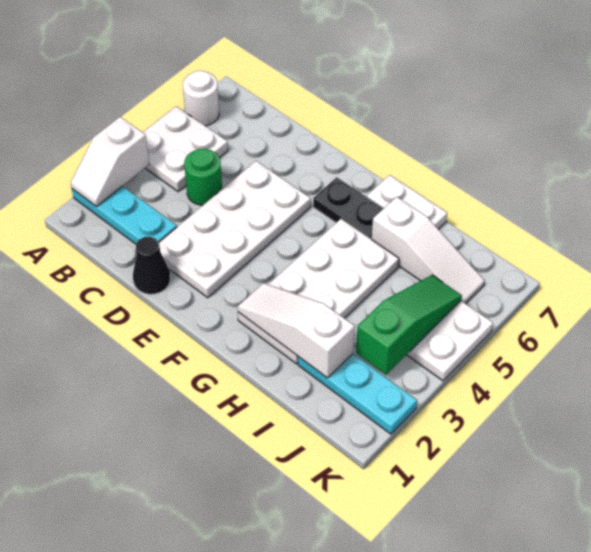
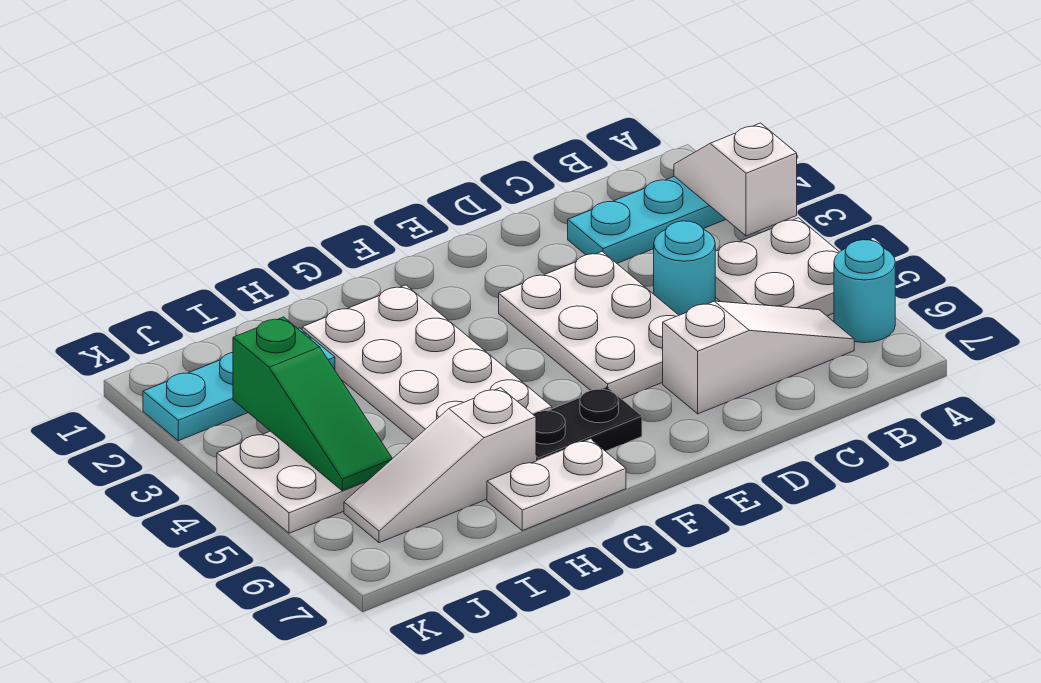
white round brick A6 level 1 -> cyan round brick A6 level 1
green round brick C4 level 1 -> cyan round brick C4 level 1
black cone D1 level 1 -> none
white plate D2:E5 level 1 -> white plate D3:E5 level 1
white slope G2:I2 level 2 top I -> white slope B6:D6 level 1 top D

